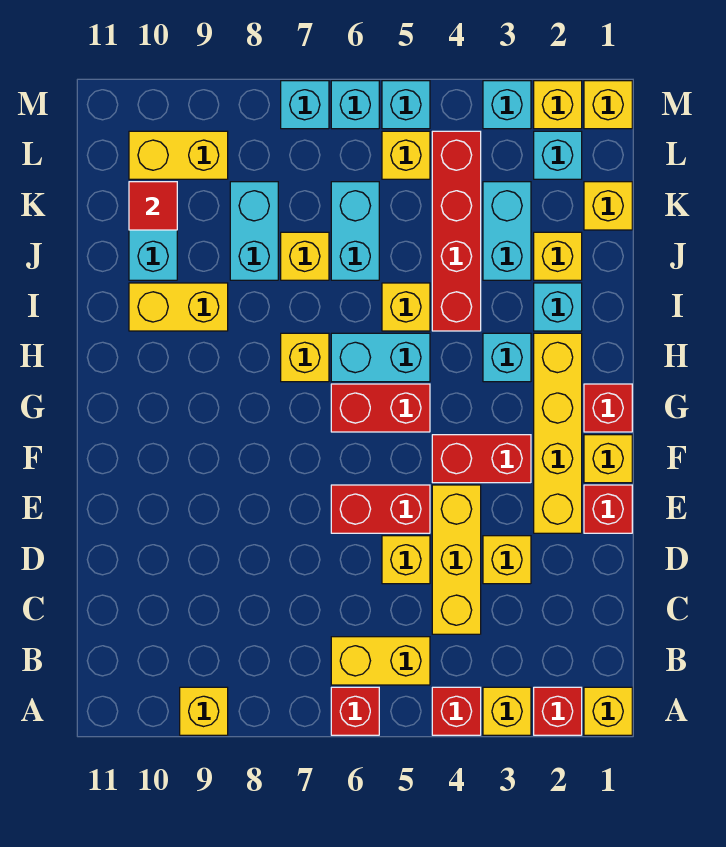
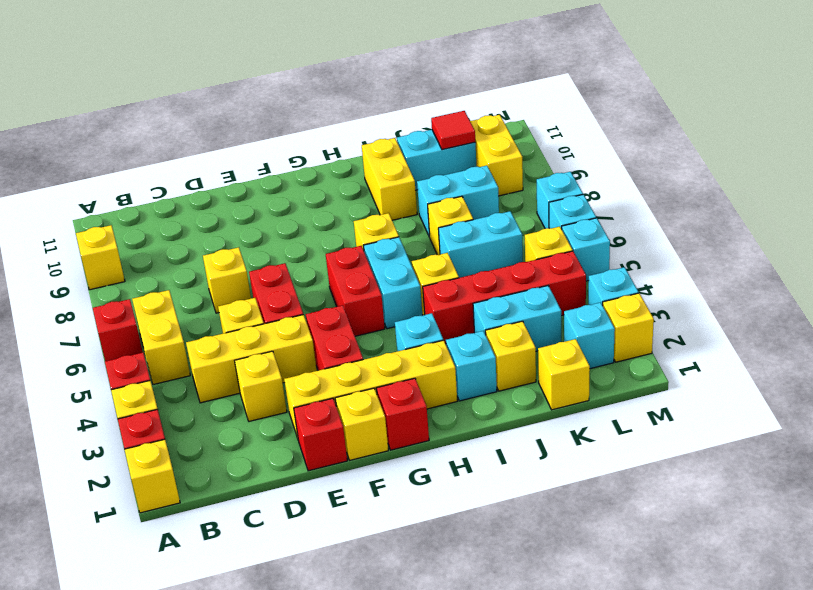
yellow brick M1 level 1 -> yellow brick D7 level 1

